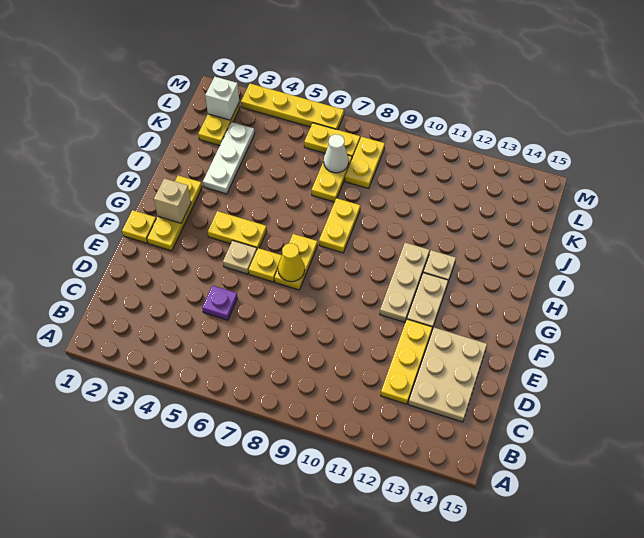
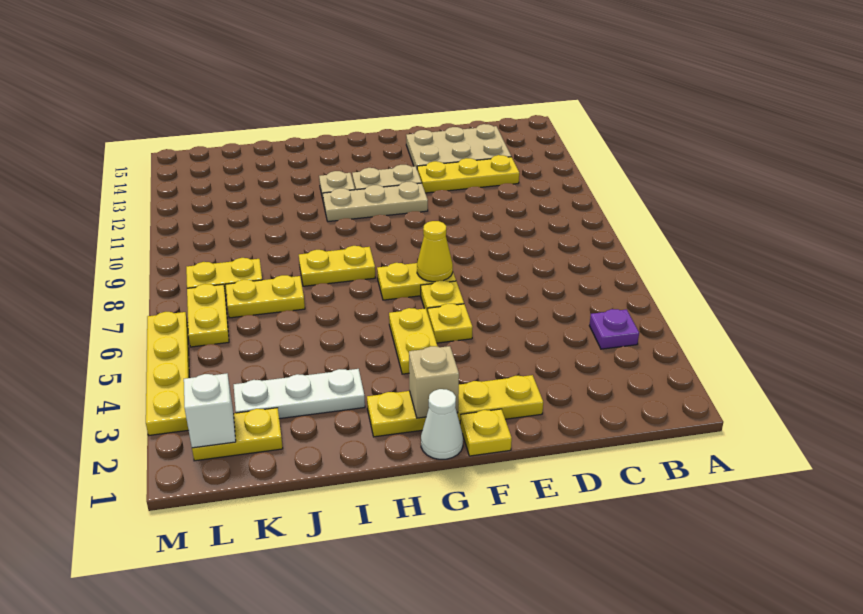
purple plate D5 level 1 -> purple plate B4 level 1
yellow plate F2:H2 level 1 -> yellow plate E2:H2 level 1
tan plate F5 level 1 -> yellow plate F5 level 1
white cone K7 level 2 -> white cone G1 level 1

